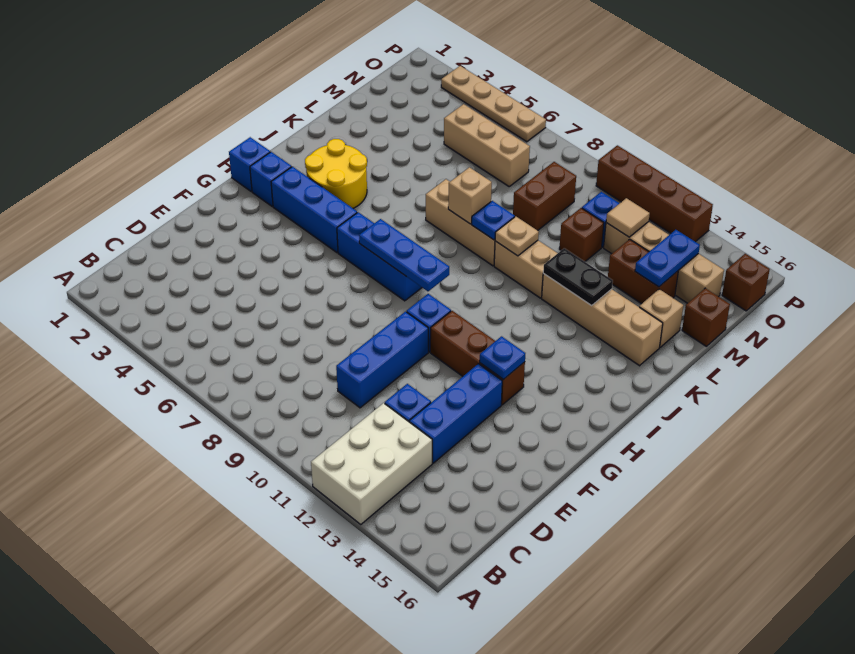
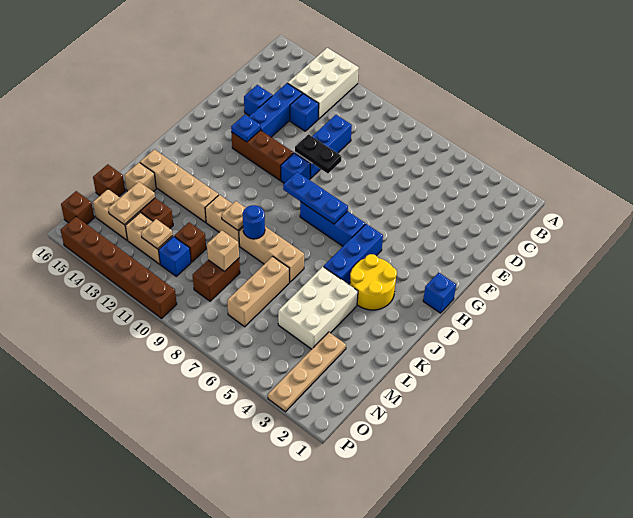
blue brick H2 level 1 -> blue brick E14 level 1
blue brick H3:H5 level 1 -> blue brick H5:J5 level 1
none -> white brick K4:M5 level 1
tan brick K8 level 2 -> tan brick M9 level 2
blue plate K9 level 2 -> blue round brick K9 level 2
black plate K12:K13 level 2 -> black plate F9:F10 level 2
blue plate M14:N14 level 2 -> tan plate M14:N14 level 2
tan brick N5:N7 level 1 -> tan brick L7:N7 level 1
tan tile N12 level 2 -> tan plate N12 level 2
tan plate P3:P6 level 1 -> tan plate M3:P3 level 1
brown brick P10:P13 level 1 -> brown brick P10:P15 level 1

